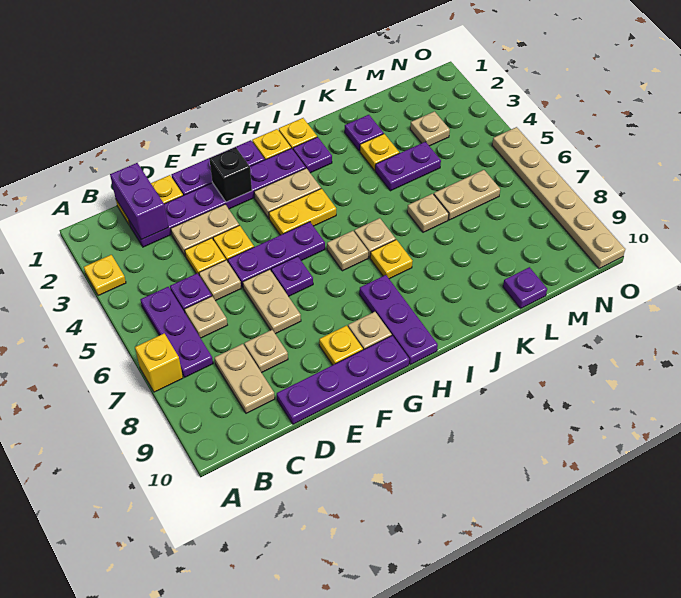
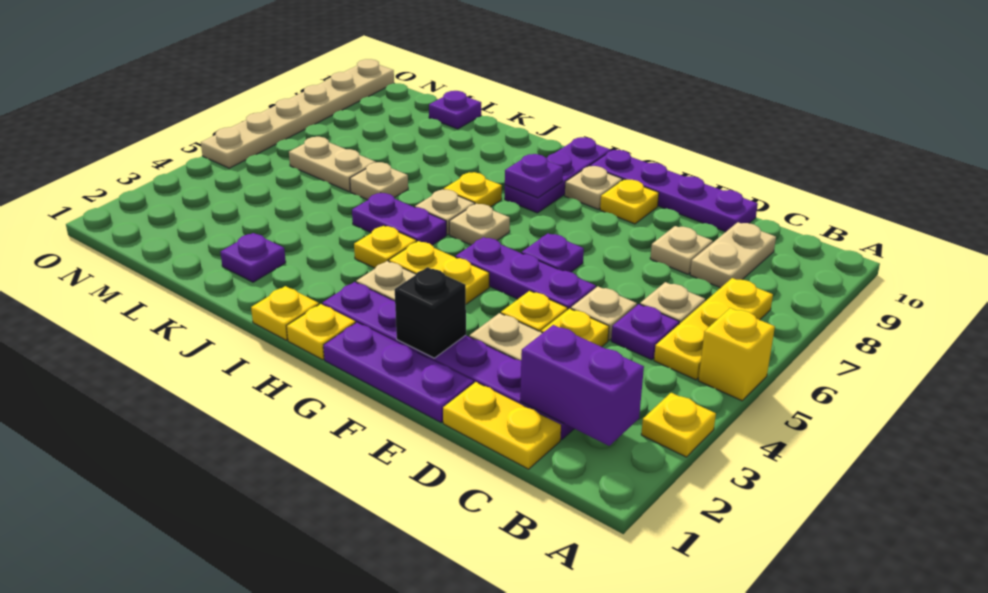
yellow brick A7 level 1 -> yellow brick A5 level 1
purple plate B5:B7 level 1 -> yellow plate B5:B7 level 1
purple brick C1:C2 level 2 -> purple brick B2:C2 level 2
tan plate E6:E7 level 1 -> none
purple plate I2 level 1 -> purple plate H8 level 2
yellow plate K3 level 1 -> yellow plate I4 level 1
purple plate K4:L4 level 1 -> purple plate I5:J5 level 1
tan plate M3 level 1 -> none

